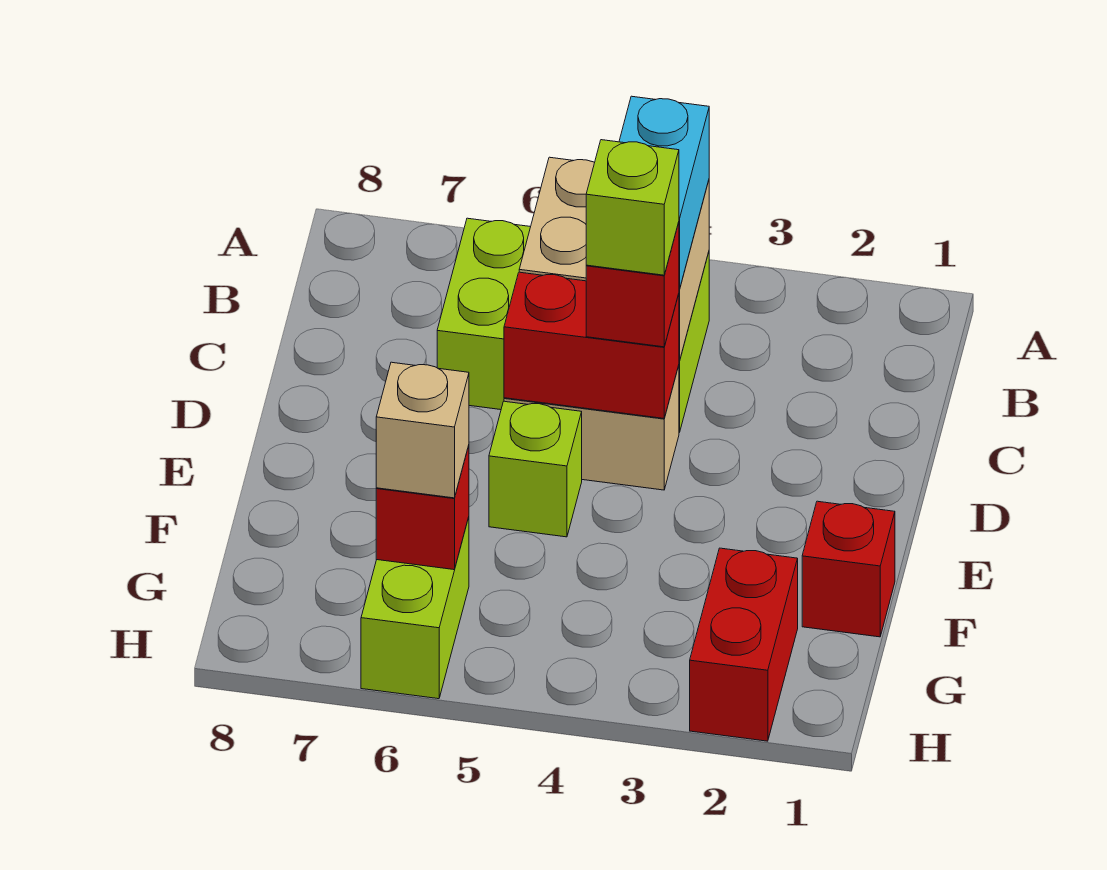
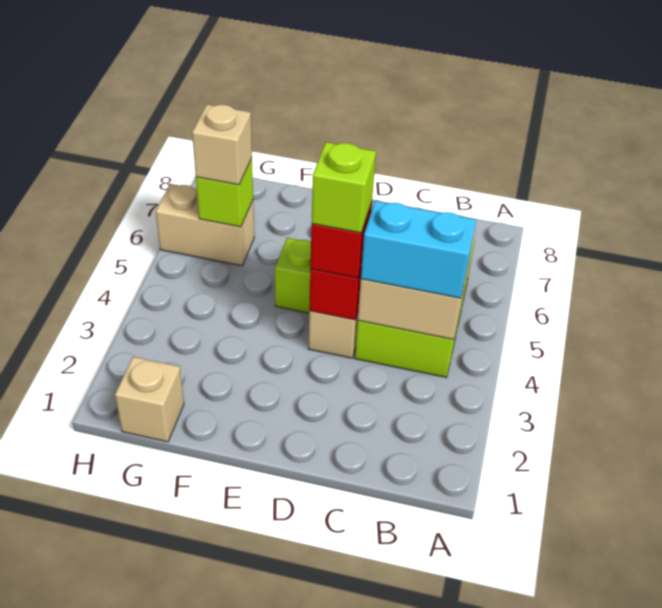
red brick F1 level 1 -> none
none -> tan brick G1 level 1
red brick G2:H2 level 1 -> none
lime brick G6:H6 level 1 -> tan brick G6:H6 level 1
red brick G6 level 2 -> lime brick G6 level 2

